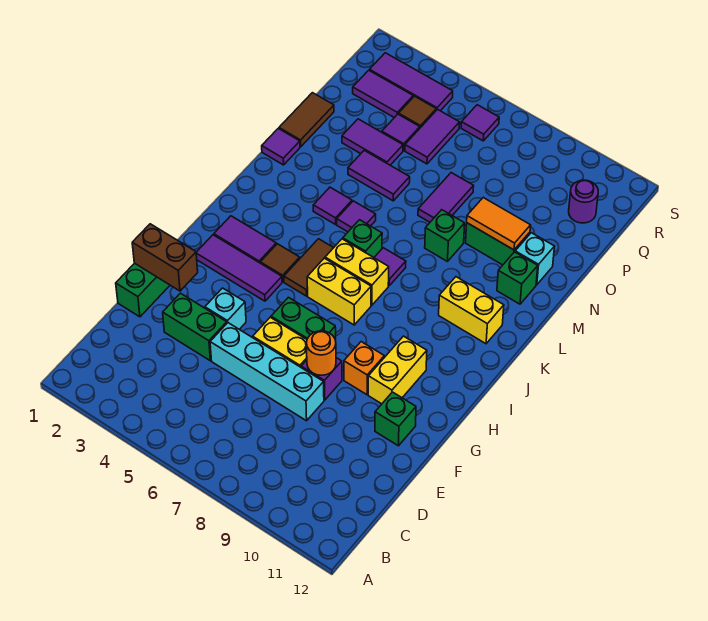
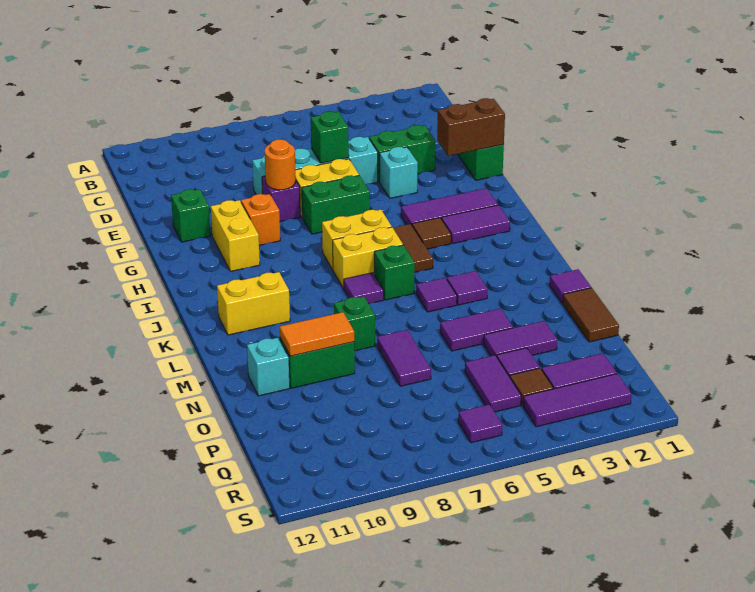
green brick M11 level 1 -> green brick E6 level 2
purple round brick Q11 level 1 -> none

